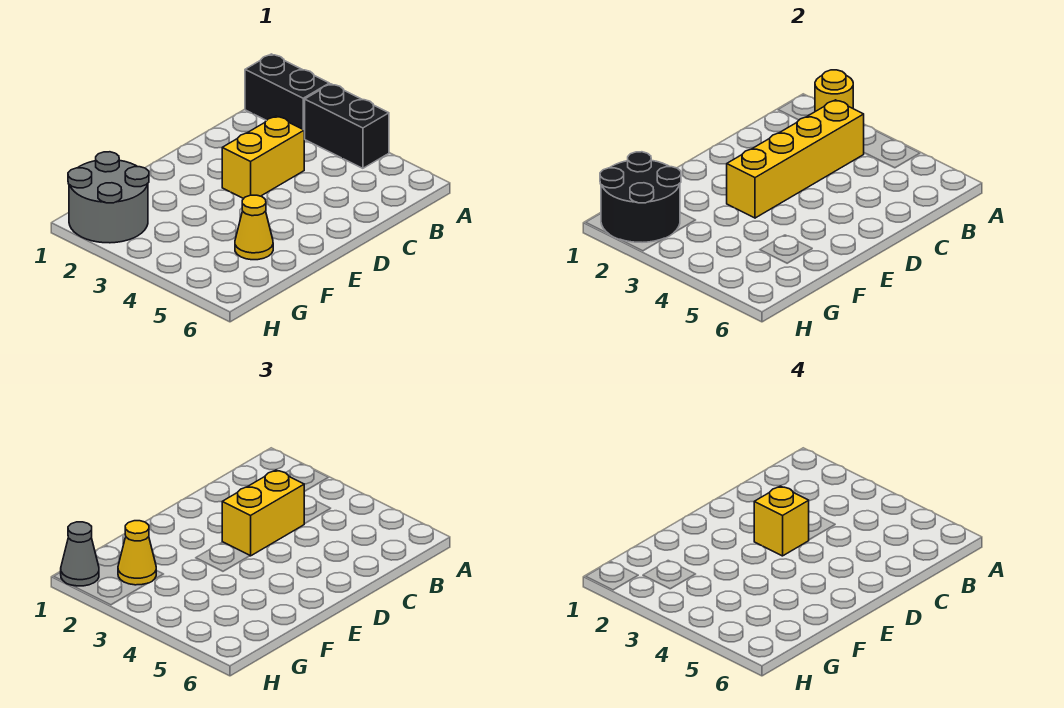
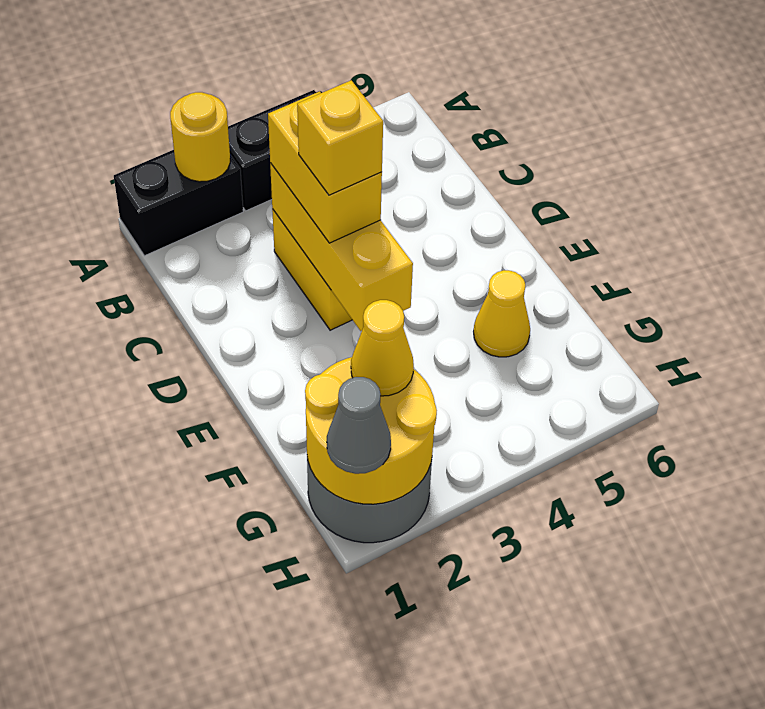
yellow brick B3:E3 level 2 -> yellow brick C3:E3 level 2
black round brick G1:H2 level 2 -> yellow round brick G1:H2 level 2

